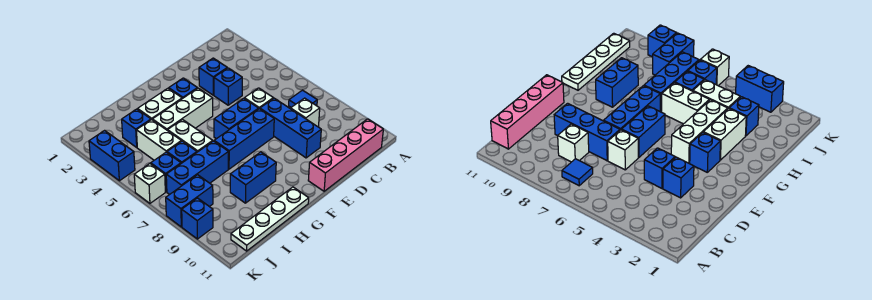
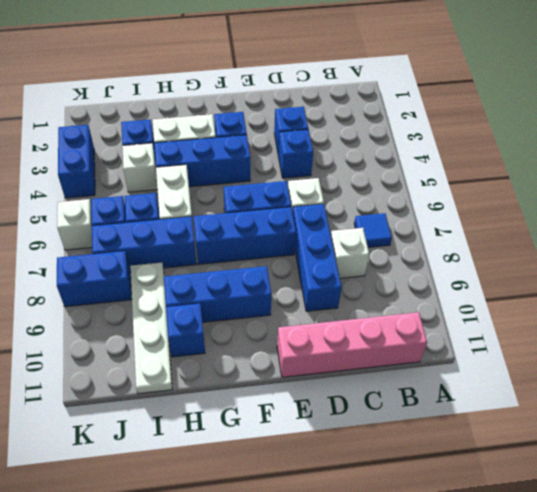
white brick F4:H4 level 1 -> blue brick F4:H4 level 1
blue brick G9:H9 level 1 -> blue brick F9:H9 level 1
white plate G11:J11 level 1 -> white plate I8:I11 level 1
white brick I4:I5 level 1 -> white brick I4 level 1
blue brick K9 level 1 -> blue brick H10 level 1

